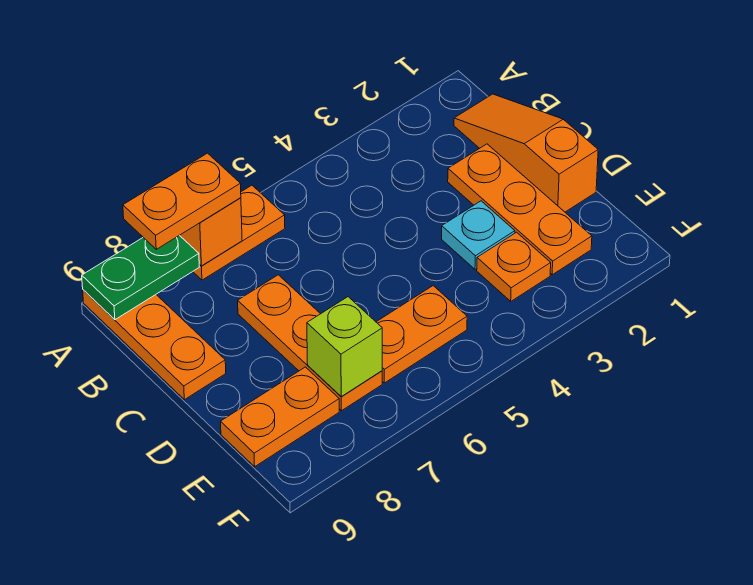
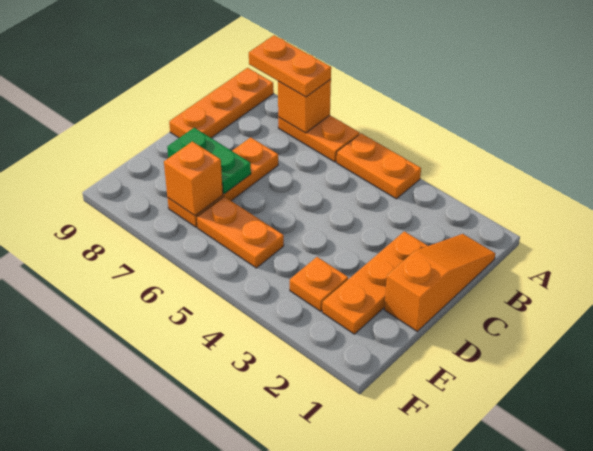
green plate A8:A9 level 2 -> green plate D7:D8 level 2
cyan plate D3 level 1 -> none
lime brick E7 level 2 -> orange brick E7 level 2
orange plate E8:E9 level 1 -> orange plate A4:A5 level 1

